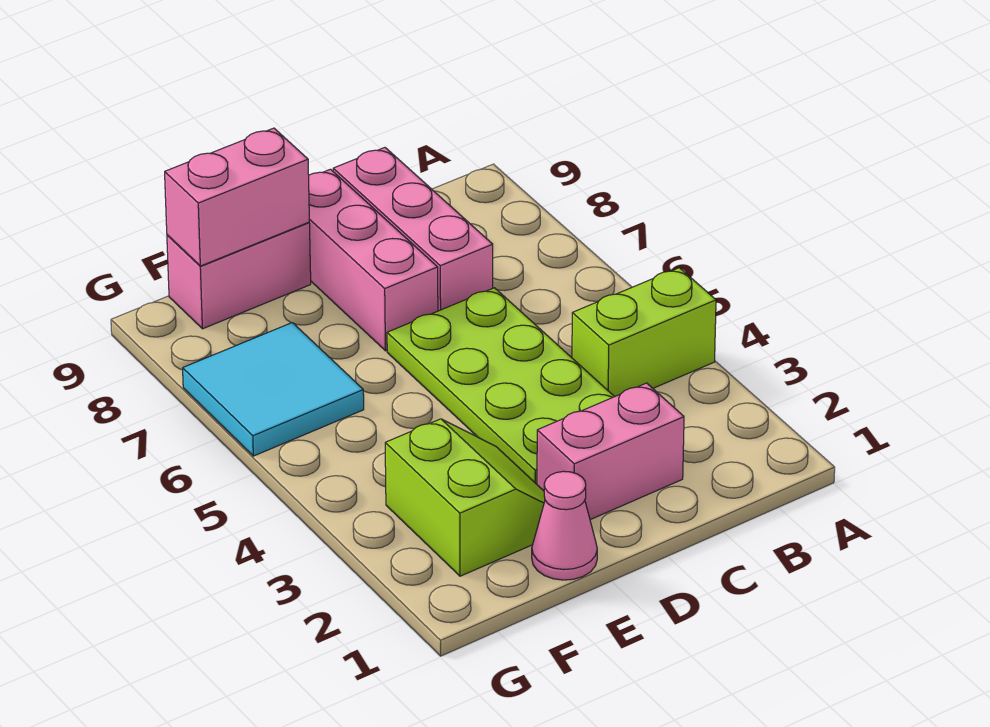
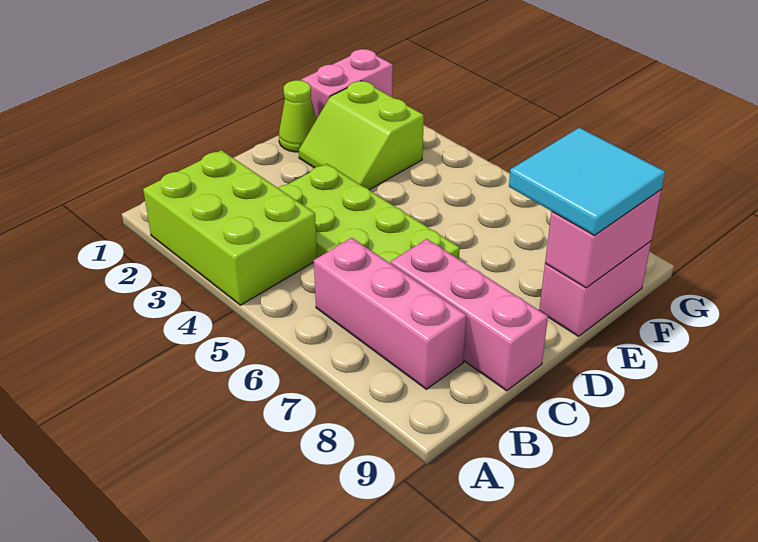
lime brick A4:B4 level 1 -> lime brick A2:B4 level 1
pink brick C2:D2 level 1 -> pink brick F1:G1 level 1
pink brick D7:D9 level 1 -> pink brick B6:B8 level 1
pink cone E1 level 1 -> lime cone E1 level 1
cyan tile F6:G7 level 1 -> cyan tile E8:F9 level 3

